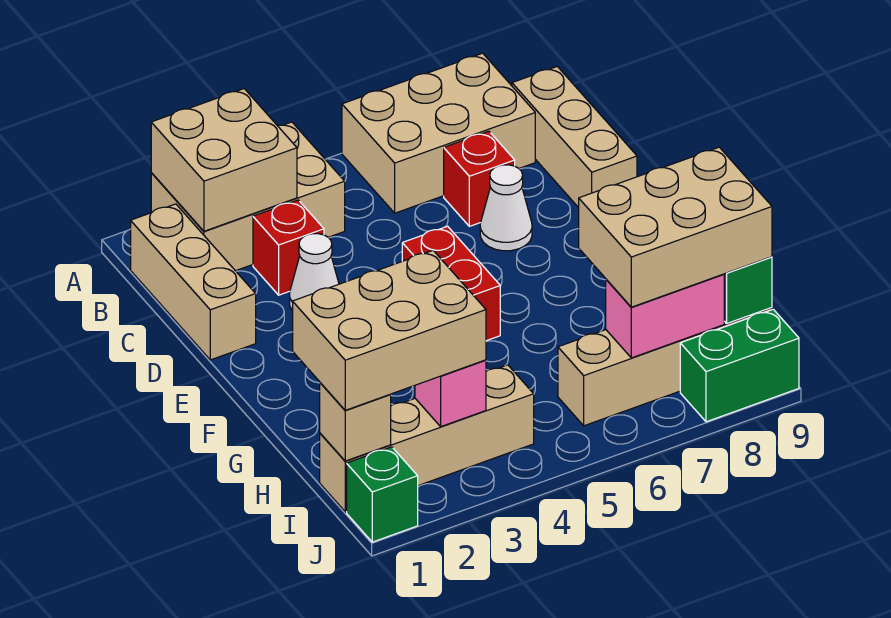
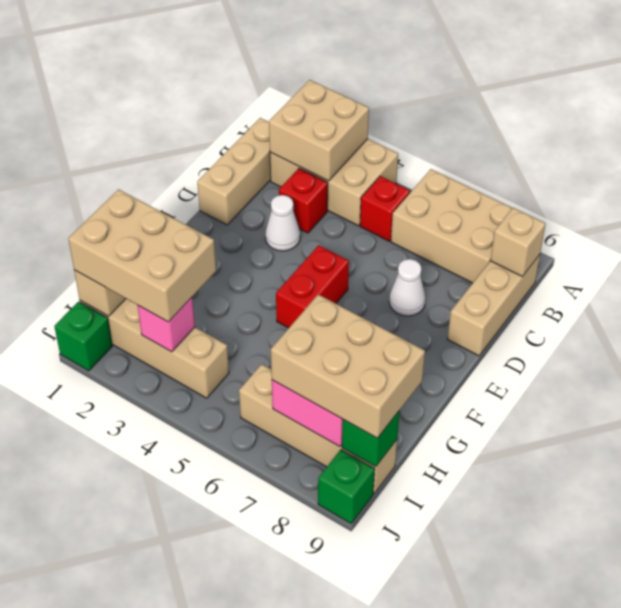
none -> tan brick B9 level 2
red brick C7 level 1 -> red brick B5 level 1
green brick J8:J9 level 1 -> green brick J9 level 1

